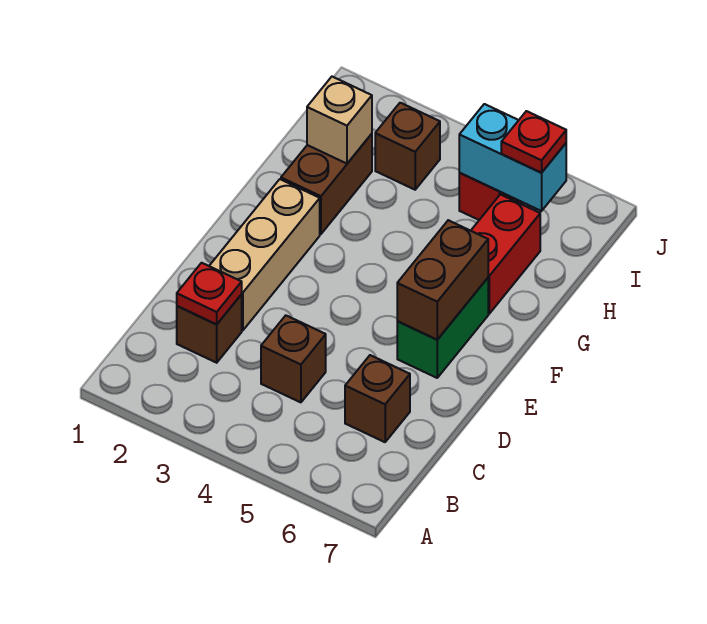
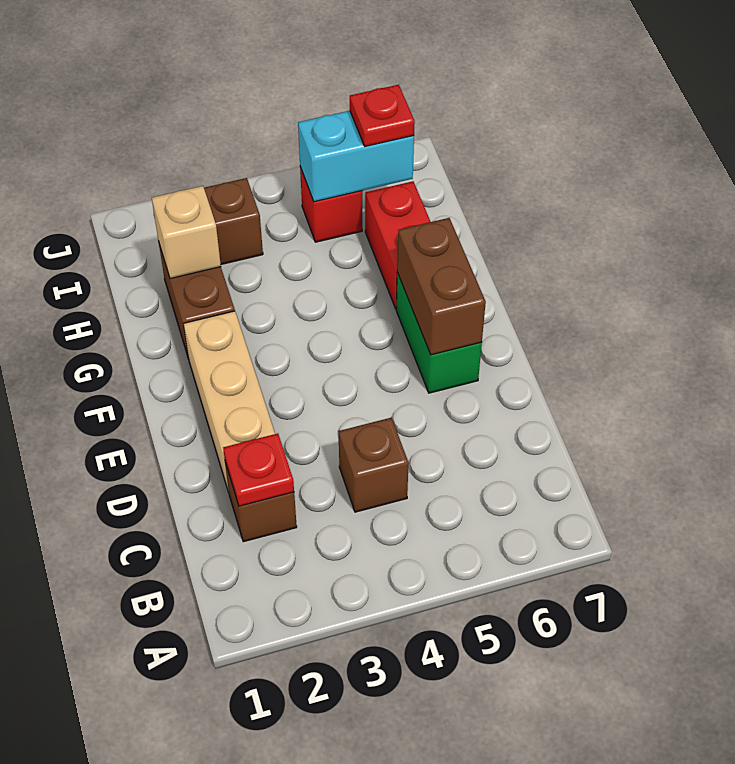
brown brick C6 level 1 -> none

